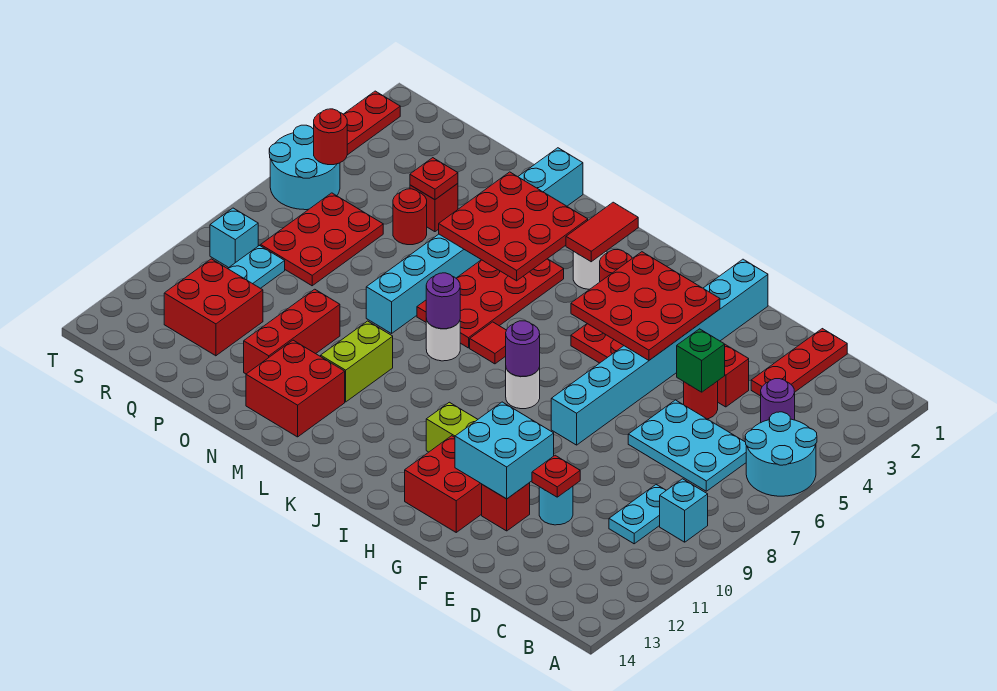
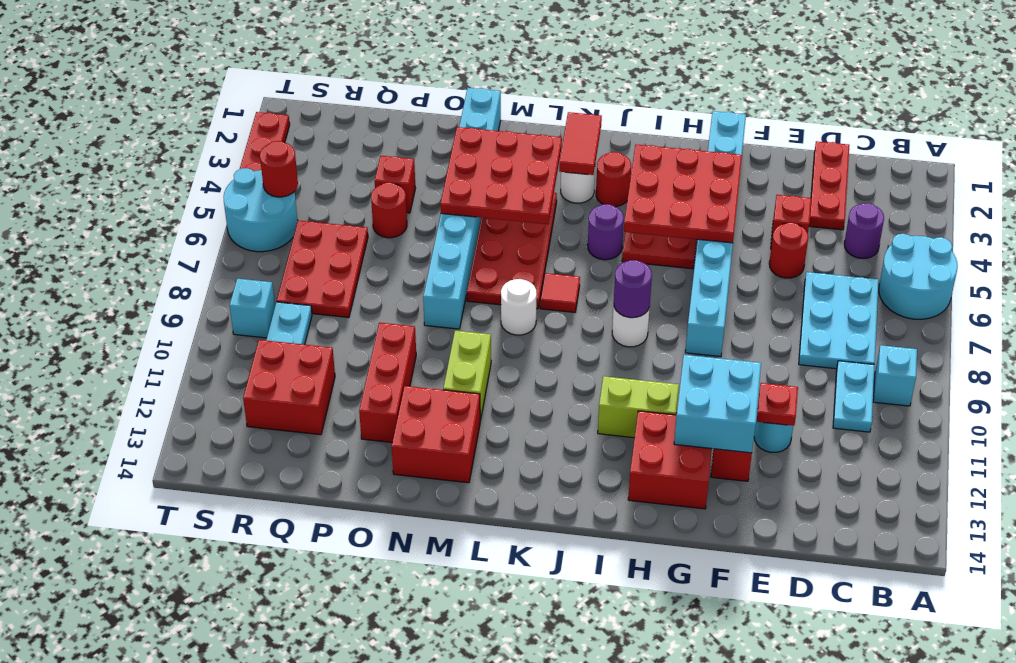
cyan plate C6:E7 level 1 -> cyan plate C6:D8 level 1
green brick E5 level 2 -> none
purple round brick L8 level 2 -> purple round brick J5 level 1
red plate P4 level 2 -> none

